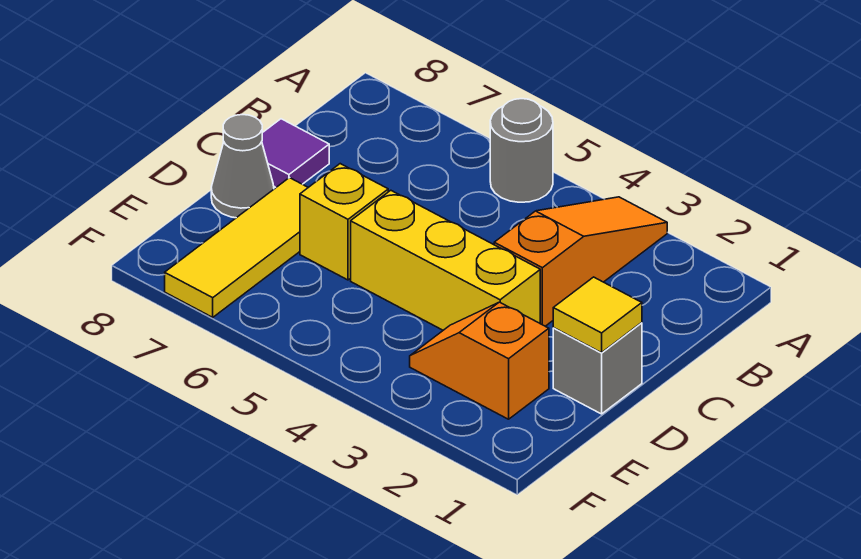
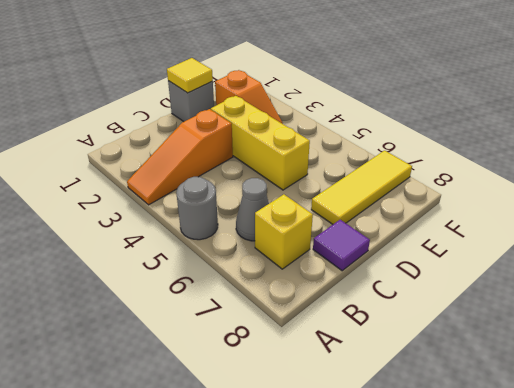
yellow brick D6 level 1 -> yellow brick B7 level 1
grey cone D8 level 1 -> grey cone B6 level 1

